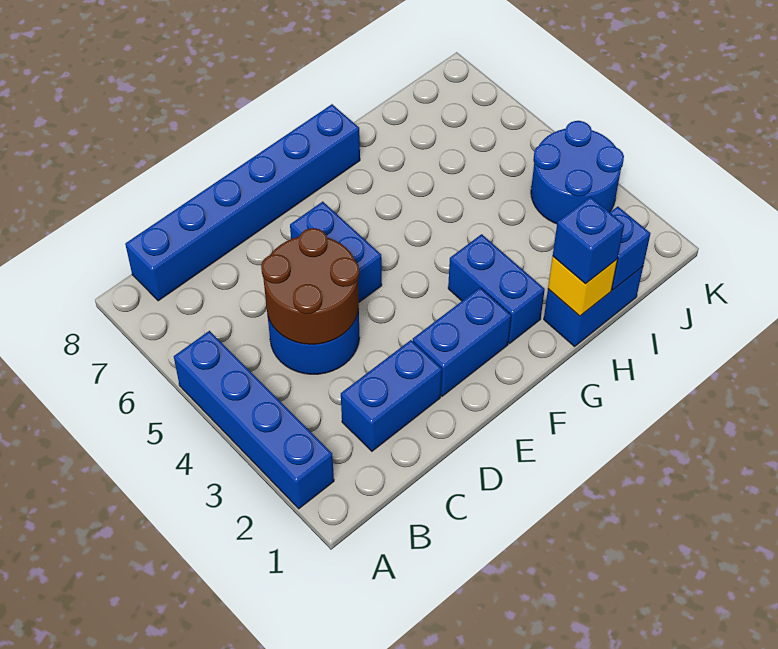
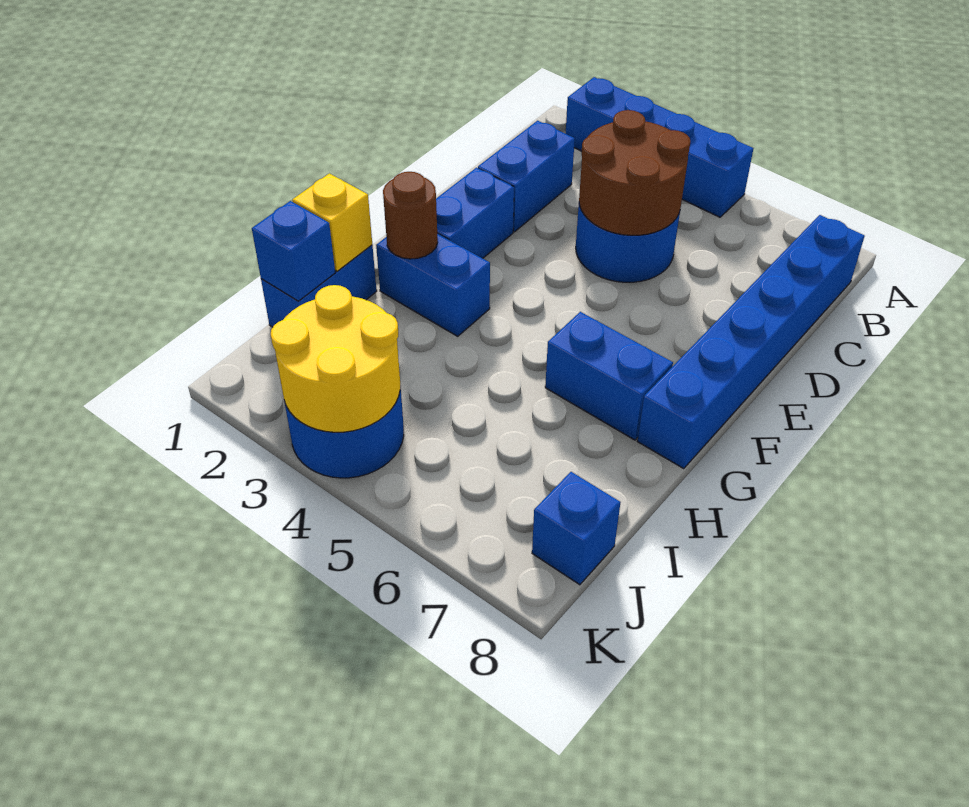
blue brick E5:E6 level 1 -> blue brick G6:G7 level 1
none -> brown round brick G2 level 2
blue brick H1 level 3 -> blue brick J8 level 1
none -> yellow round brick J3:K4 level 2

